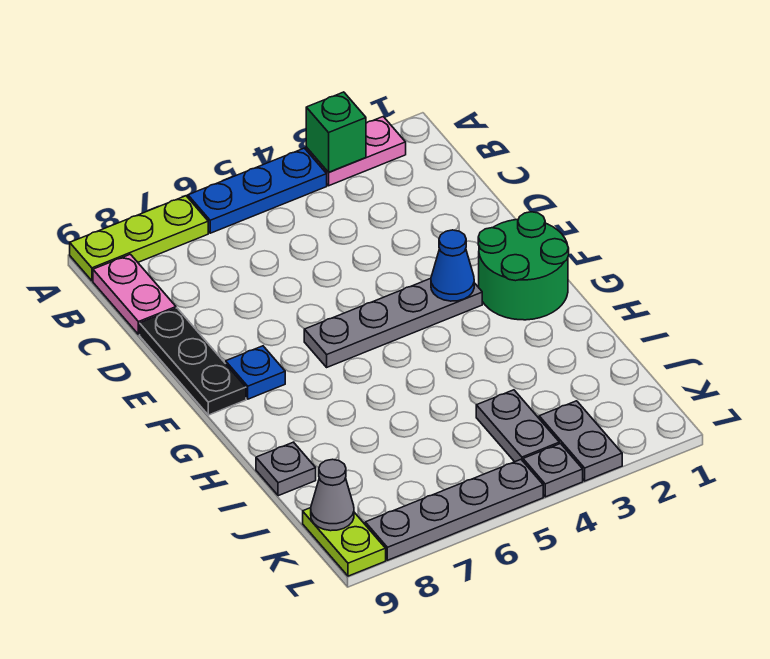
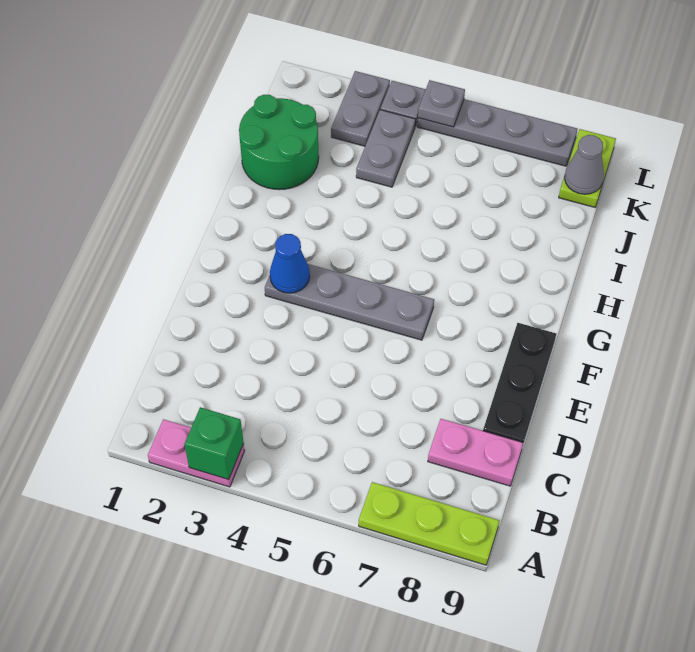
blue plate A4:A6 level 1 -> none
pink plate B9:C9 level 1 -> pink plate C8:C9 level 1
green round brick F1:G2 level 1 -> green round brick I1:J2 level 1
blue plate F8 level 1 -> none
grey plate I9 level 1 -> grey plate L5 level 2

